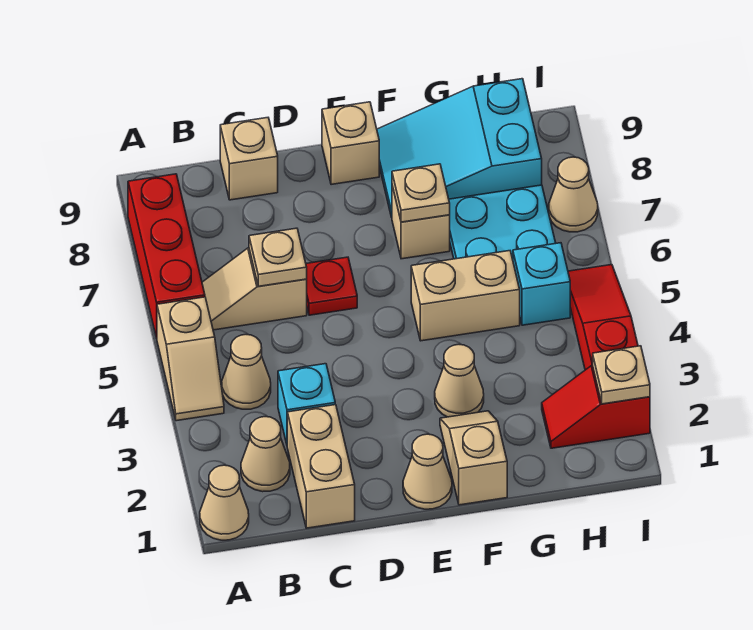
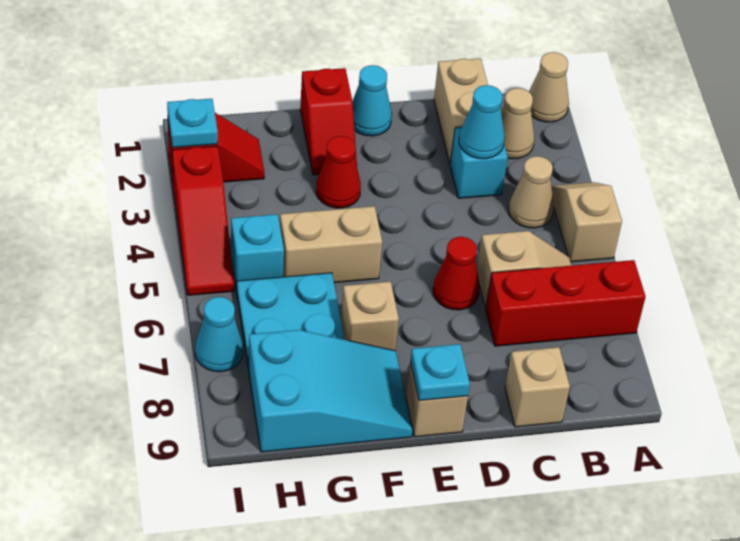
red brick A6:A8 level 1 -> red brick A7:C7 level 1
none -> cyan cone C3 level 2
tan plate C6 level 2 -> none
red plate D6 level 1 -> red cone D6 level 1
tan cone E1 level 1 -> cyan cone E1 level 1
none -> cyan plate E9 level 2
tan slope F1:F2 level 1 top 1 -> red slope F1:F2 level 1 top 1
tan cone F3 level 1 -> red cone F3 level 1
tan plate F7 level 2 -> none
tan plate I2 level 2 -> cyan plate I2 level 2
tan cone I7 level 1 -> cyan cone I7 level 1

